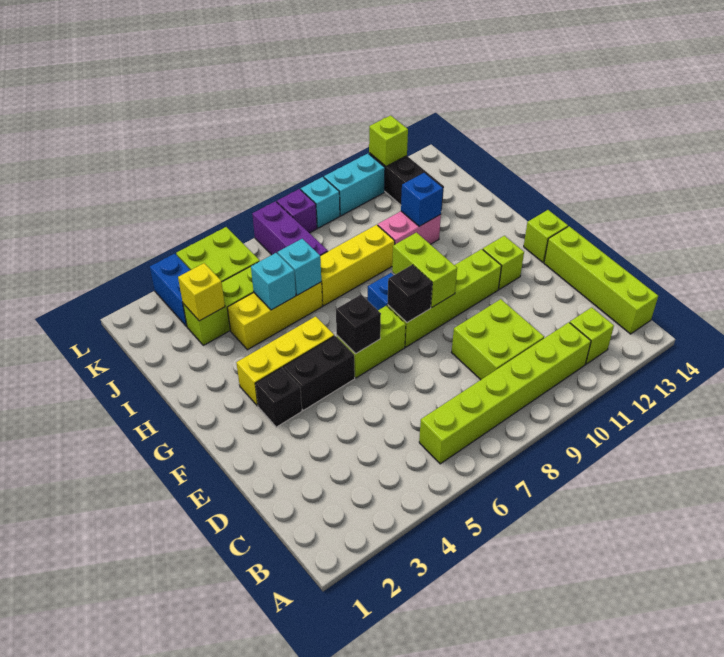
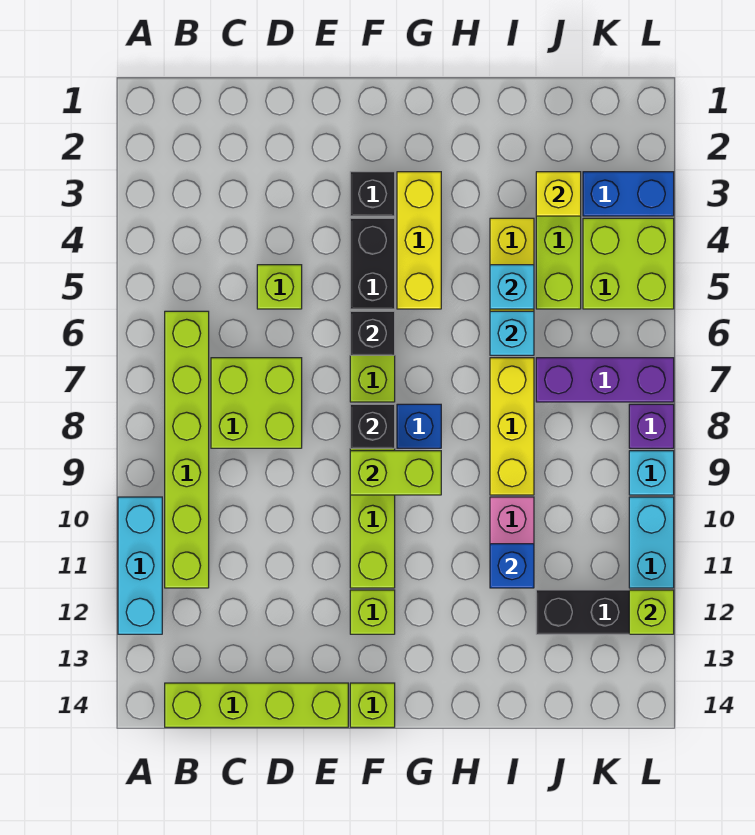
none -> cyan brick A10:A12 level 1
lime brick B12 level 1 -> lime brick D5 level 1
lime brick C9:D10 level 1 -> lime brick C7:D8 level 1

